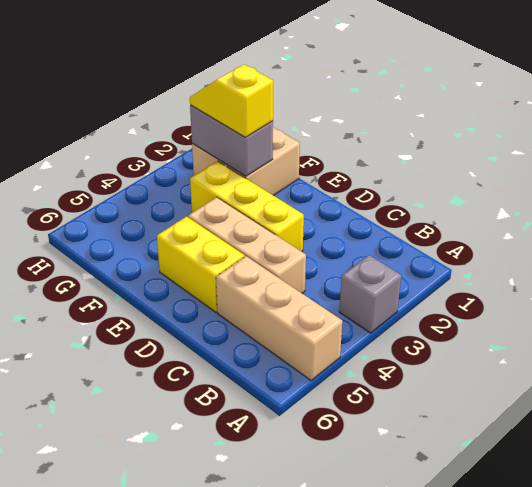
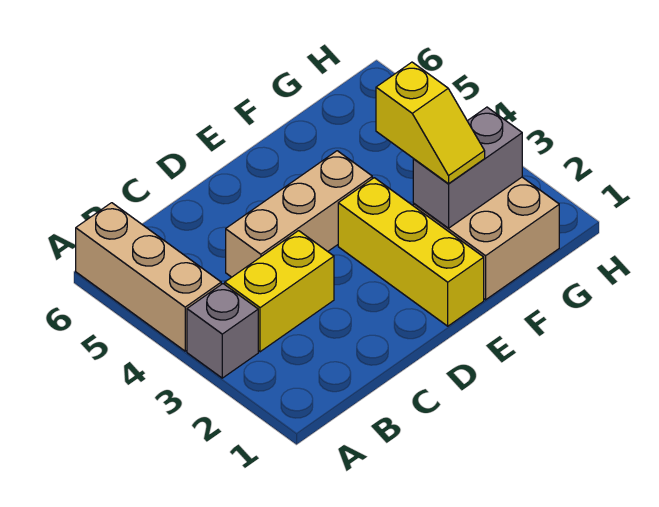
tan brick A5:C5 level 1 -> tan brick A4:A6 level 1
yellow brick D3:F3 level 1 -> yellow brick E1:E3 level 1
yellow brick D5:E5 level 1 -> yellow brick B3:C3 level 1
yellow slope F2:G2 level 3 top F -> yellow slope F2:F3 level 3 top 3

